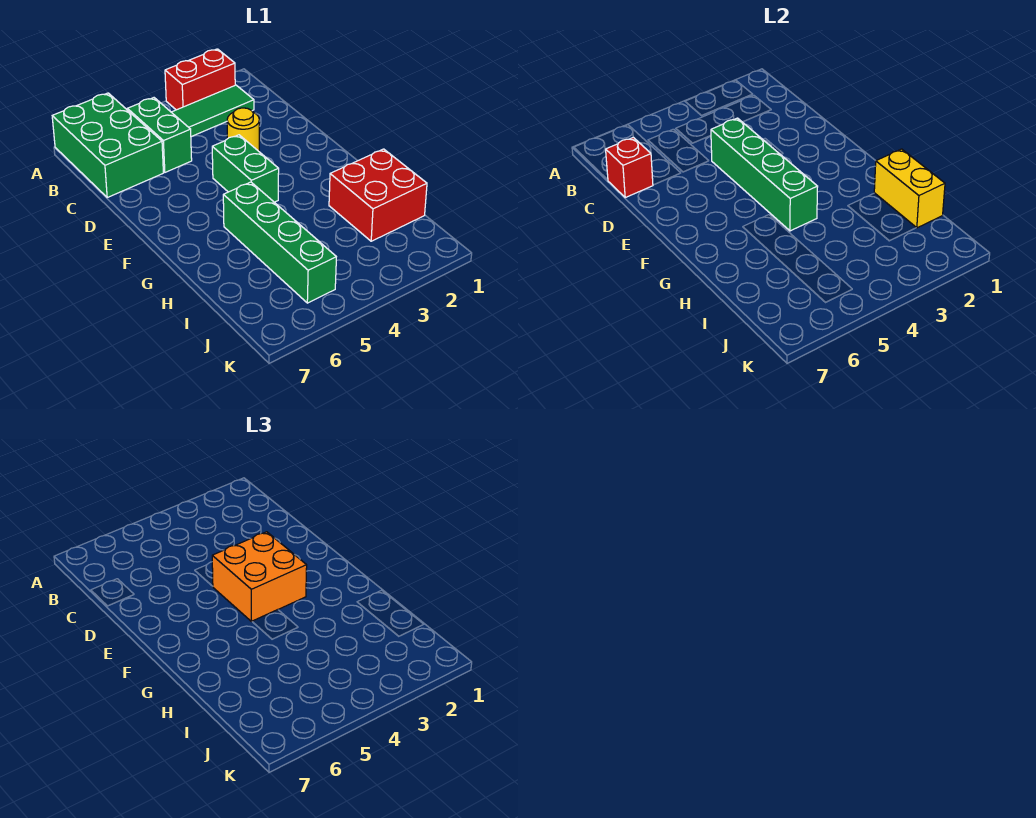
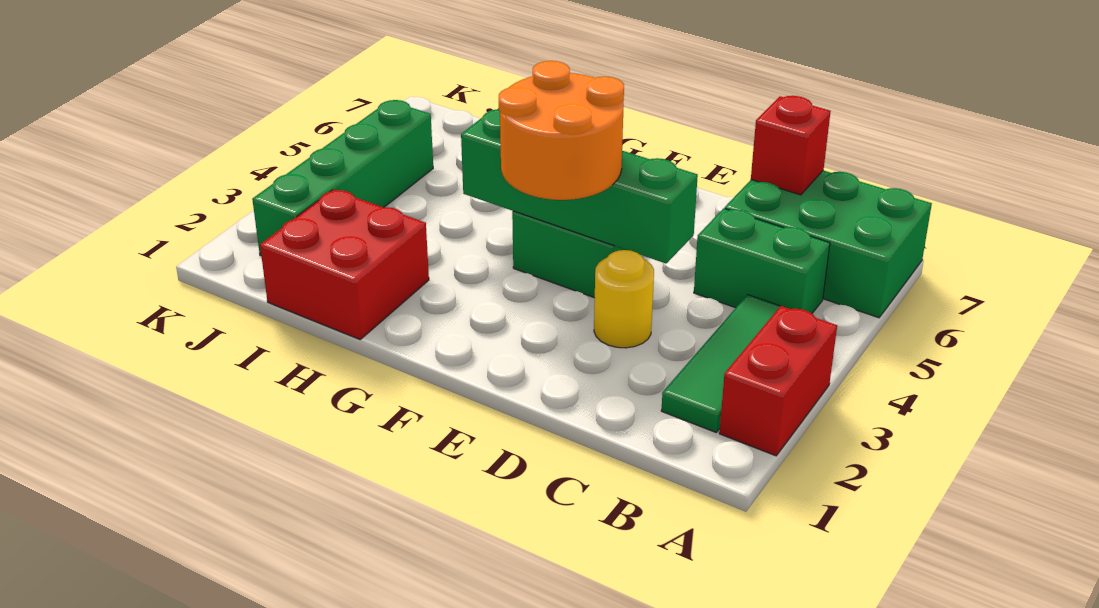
orange brick E3:F4 level 3 -> orange round brick E3:F4 level 3
green brick G5:J5 level 1 -> green brick J2:J5 level 1
yellow brick H1:I1 level 2 -> none

